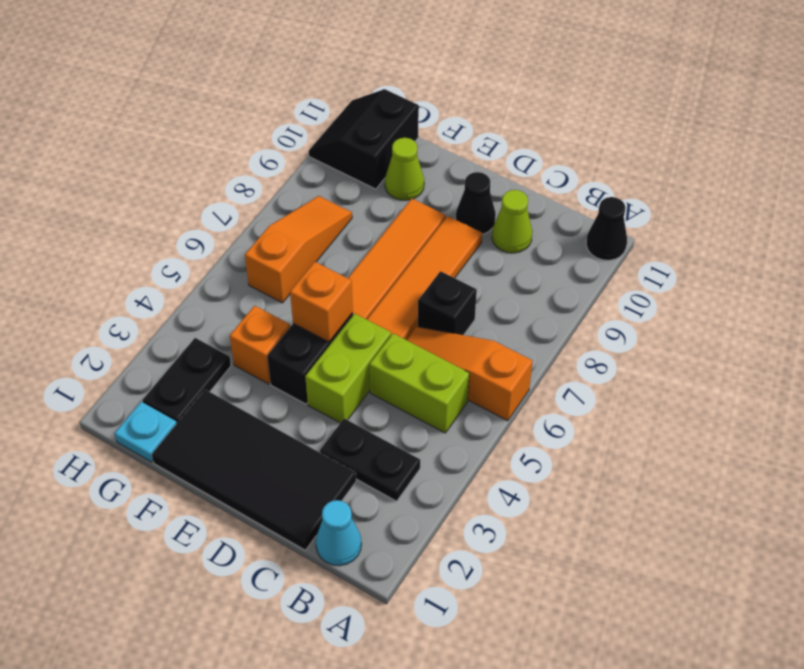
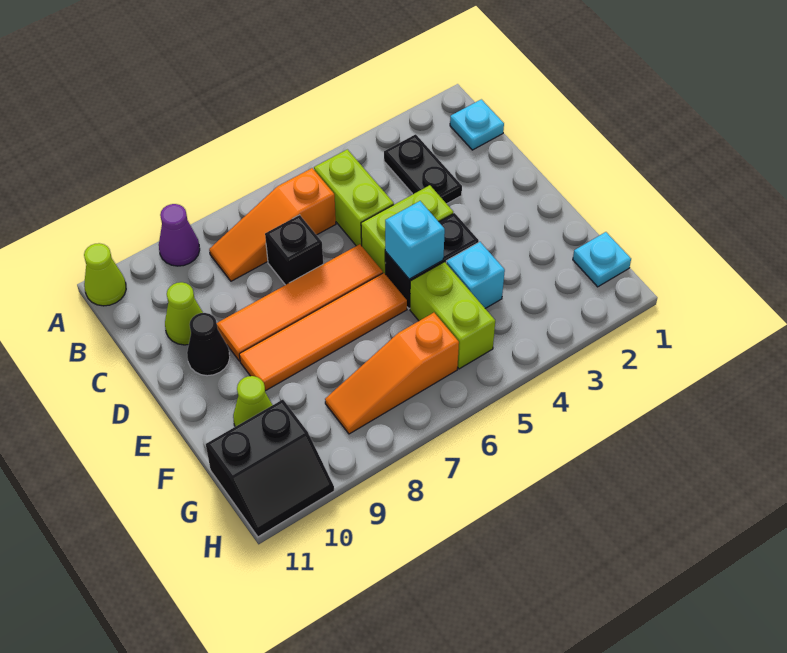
orange slope A6:C6 level 1 top A -> orange slope B6:B8 level 1 top 6
none -> purple cone A9 level 1
black cone A11 level 1 -> lime cone A11 level 1
cyan cone B1 level 1 -> cyan plate B1 level 1
black tile C1:F2 level 1 -> none
orange brick E5 level 2 -> cyan brick E5 level 2
orange brick F4 level 1 -> cyan brick F4 level 1
none -> lime brick F5:G5 level 1
black plate G2:G3 level 1 -> none

